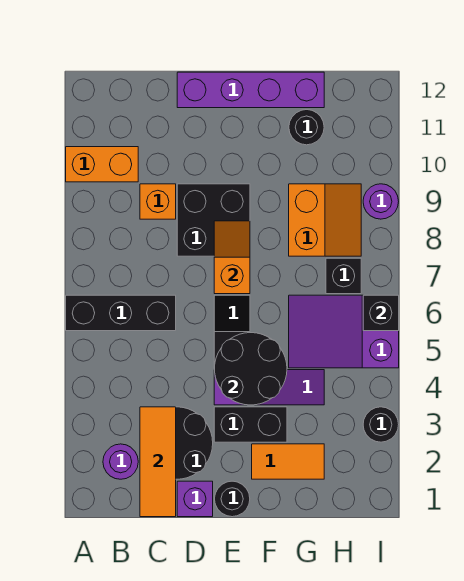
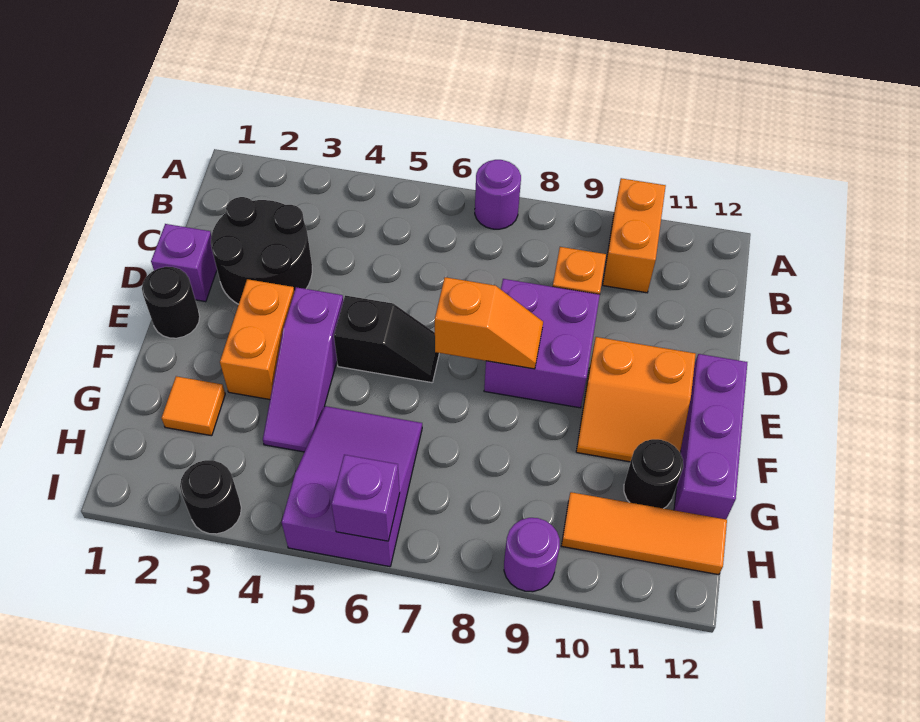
black brick A6:C6 level 1 -> none
purple round brick B2 level 1 -> purple round brick A7 level 1
orange tile C1:C3 level 2 -> orange tile H10:H12 level 1
black brick D8:E9 level 1 -> purple brick D8:E9 level 1
purple brick D12:G12 level 1 -> purple brick E12:G12 level 1
black brick E3:F3 level 1 -> orange brick E3:F3 level 1
black round brick E4:F5 level 2 -> none
orange tile F2:G2 level 1 -> orange tile G2 level 1
orange slope G8:H9 level 1 top G -> orange slope E10:F11 level 1 top E
black brick H7 level 1 -> none
black brick I6 level 2 -> purple brick I6 level 2

